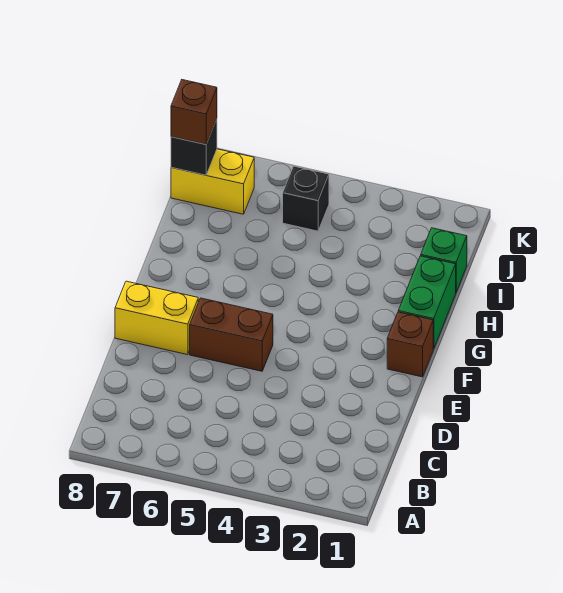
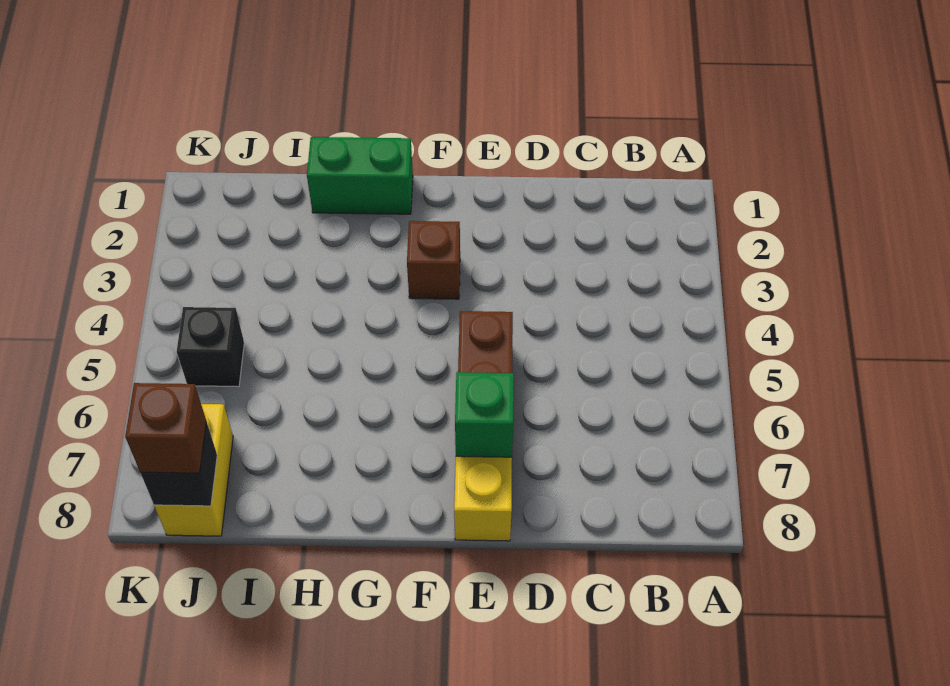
brown brick F1 level 1 -> brown brick F3 level 1
green brick I1 level 1 -> green brick E7 level 2

